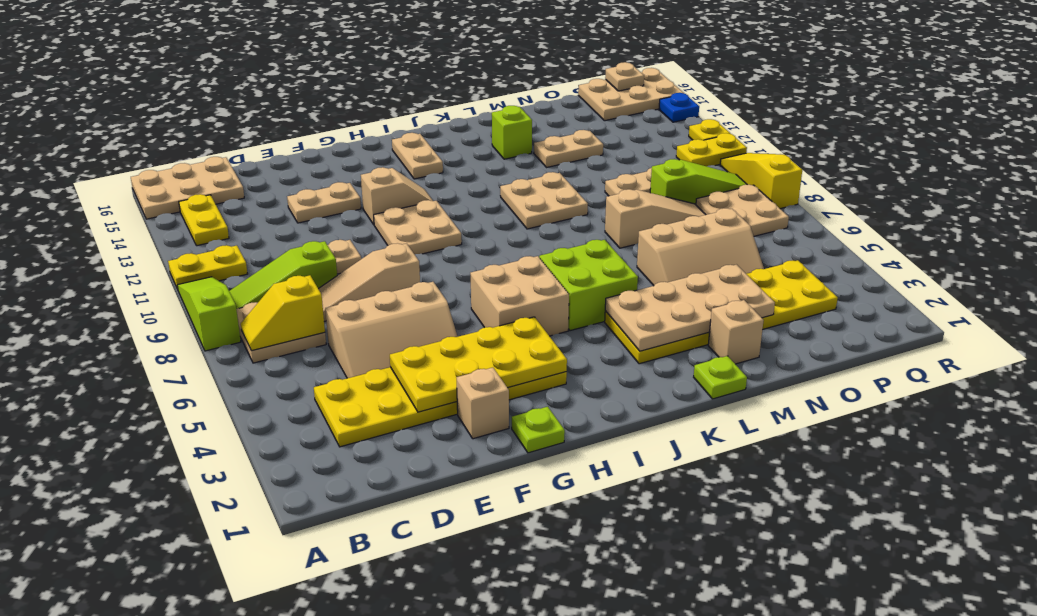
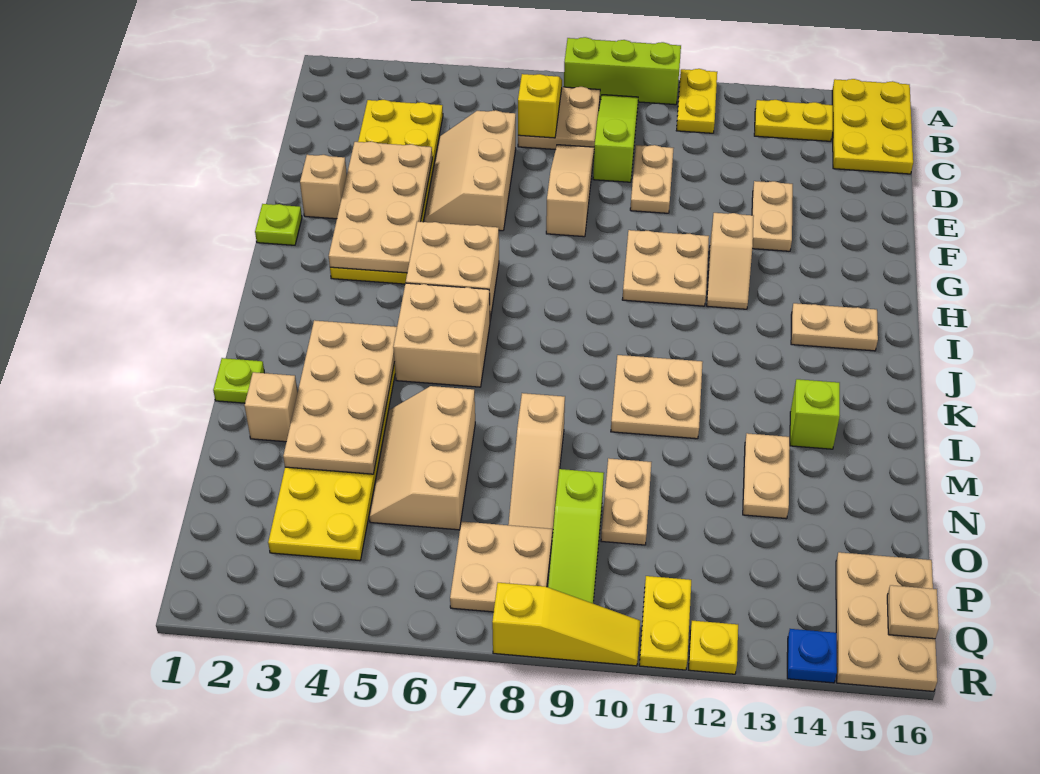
lime slope A8:A10 level 1 top 8 -> lime brick A8:A10 level 1
tan plate A15:C16 level 1 -> yellow plate A15:C16 level 1
yellow plate E3:H4 level 2 -> tan plate E3:H4 level 2
lime brick J5:K6 level 1 -> tan brick J5:K6 level 1

